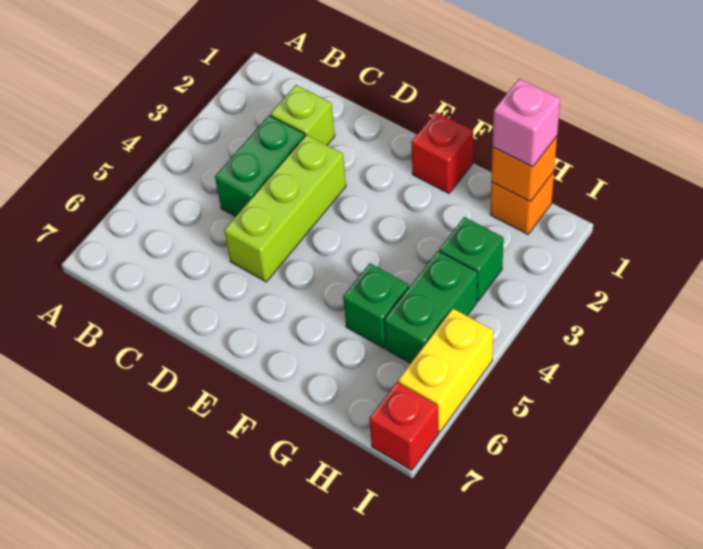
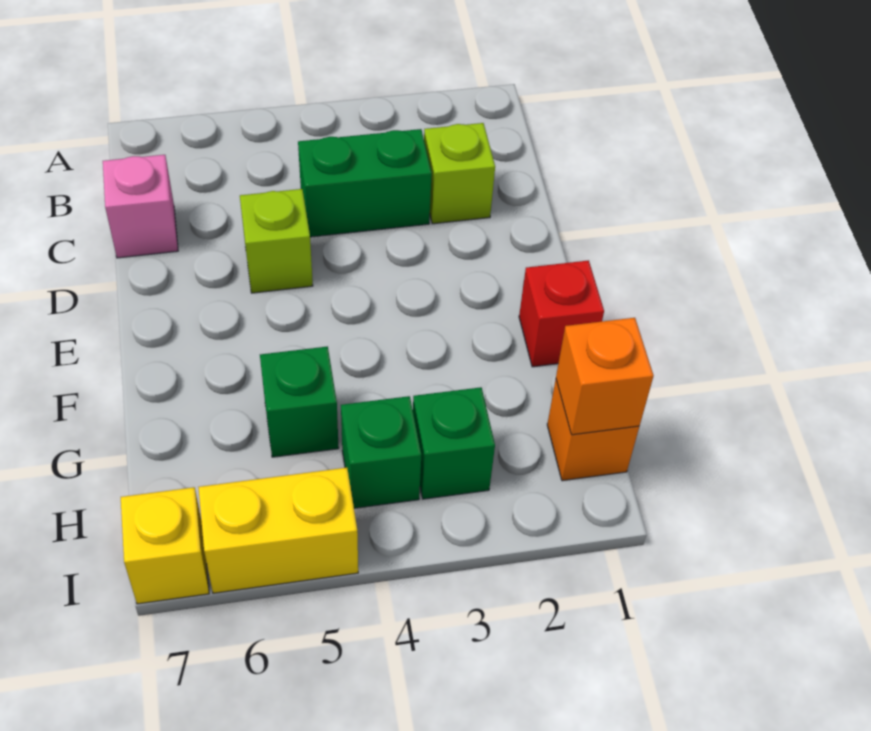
lime brick D3:D5 level 1 -> lime brick D5 level 1
pink brick H1 level 3 -> pink brick C7 level 1
green brick H4:H5 level 1 -> green brick H4 level 1
red brick I7 level 1 -> yellow brick I7 level 1

